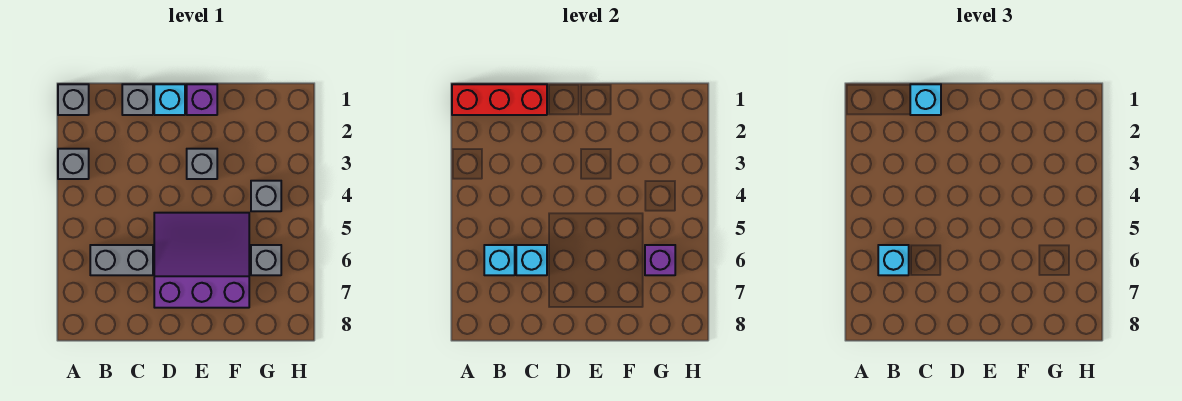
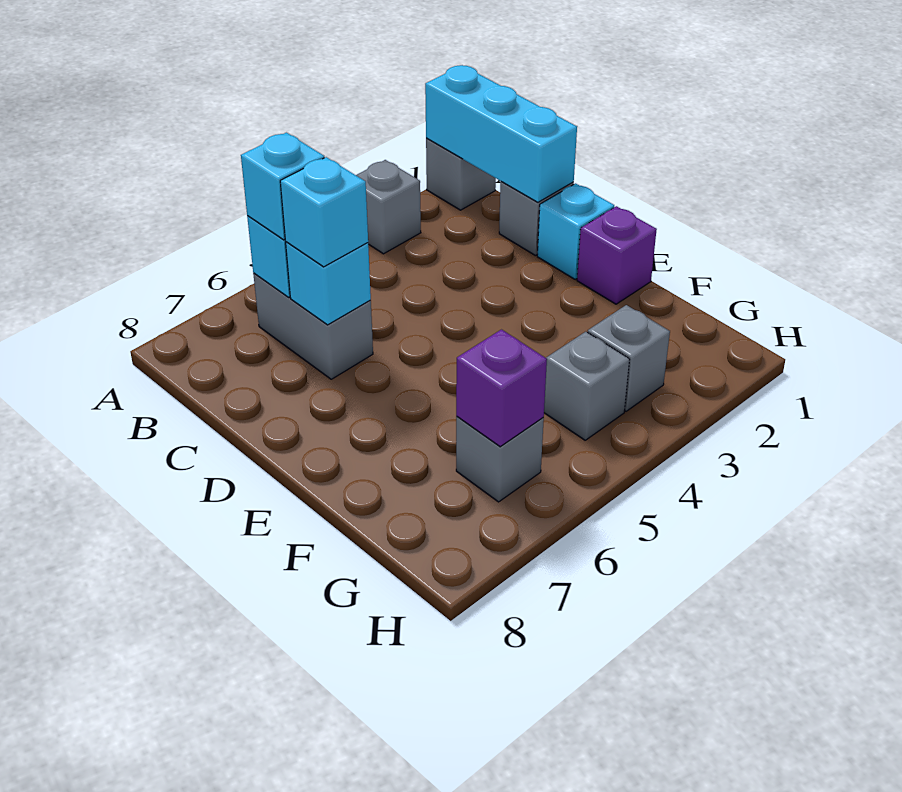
red brick A1:C1 level 2 -> cyan brick A1:C1 level 2
cyan brick C1 level 3 -> cyan brick C6 level 3
purple slope D5:F7 level 1 top 7 -> none
grey brick E3 level 1 -> grey brick G3 level 1

